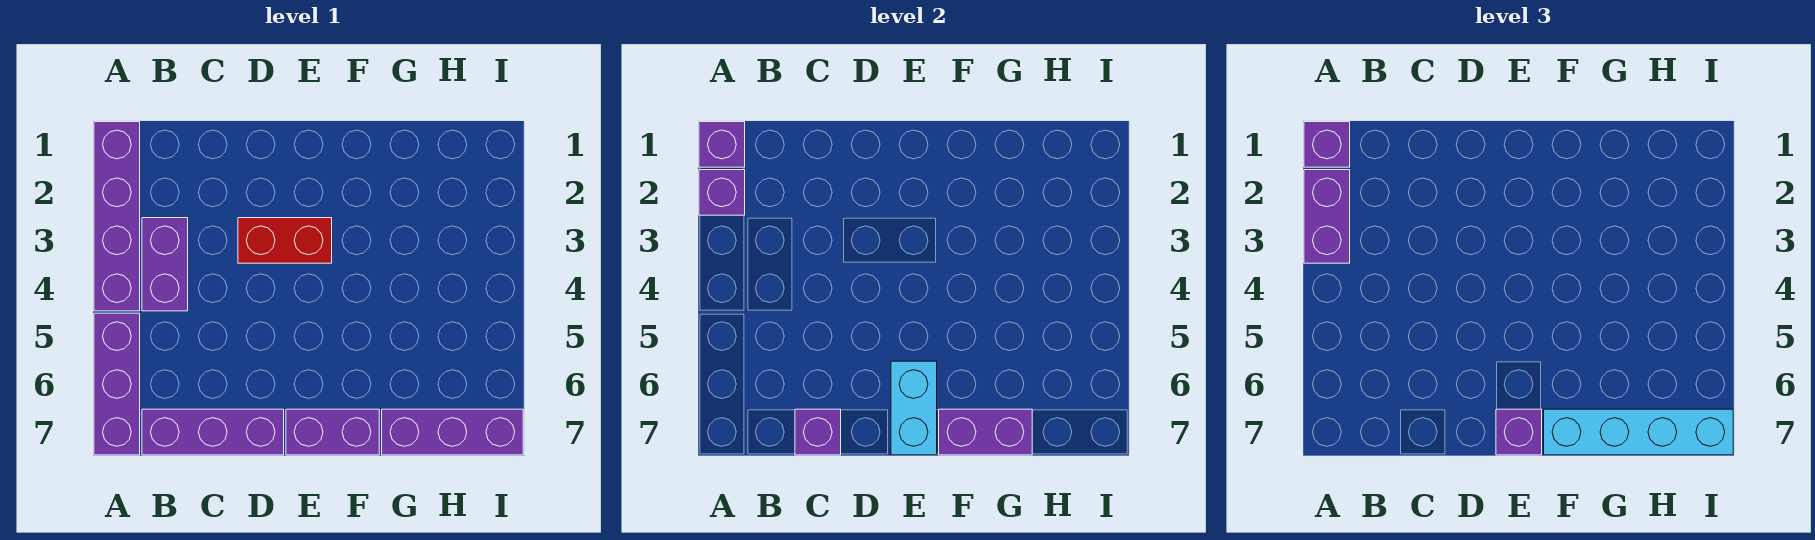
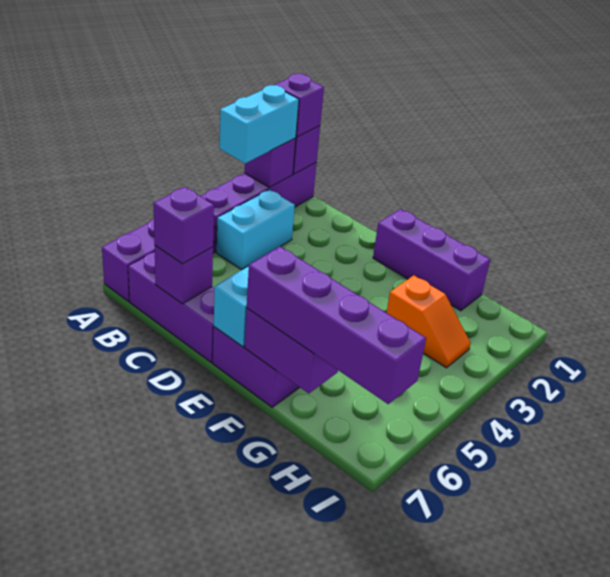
purple brick A2:A3 level 3 -> cyan brick A2:A3 level 3
purple brick B3:B4 level 1 -> cyan brick B3:B4 level 1
red brick D3:E3 level 1 -> none
purple brick E7 level 3 -> purple brick C7 level 3
cyan brick F7:I7 level 3 -> purple brick F7:I7 level 3
none -> orange slope G3:H3 level 1 top G
purple brick G7:I7 level 1 -> purple brick E1:G1 level 1

